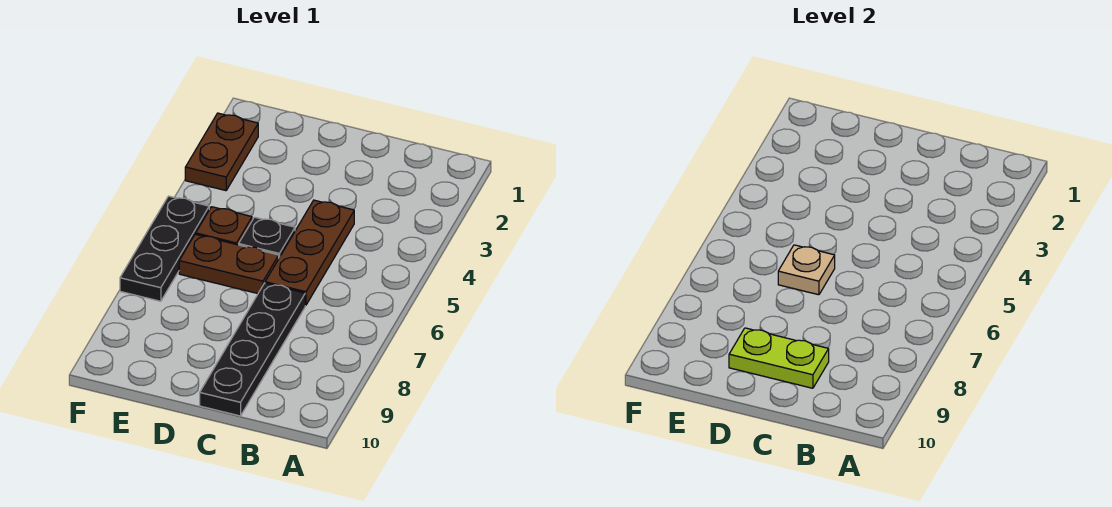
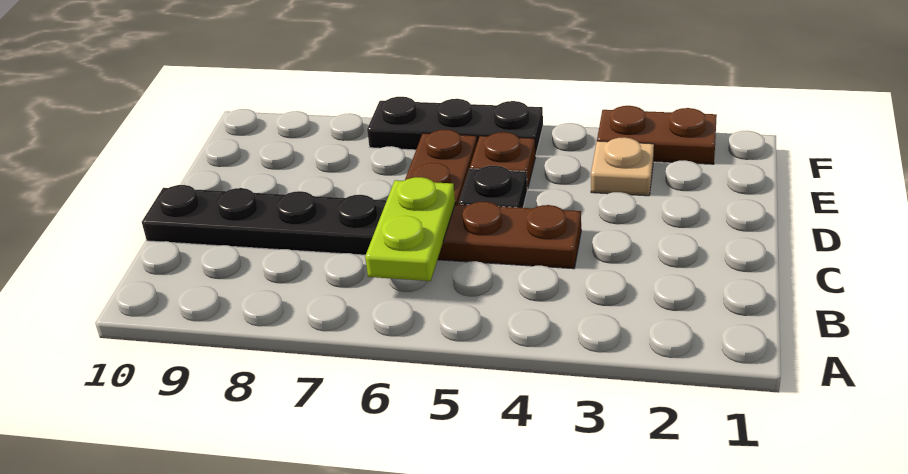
lime plate C9:D9 level 2 -> lime plate B6:C6 level 2
tan plate D6 level 2 -> tan plate E3 level 1

